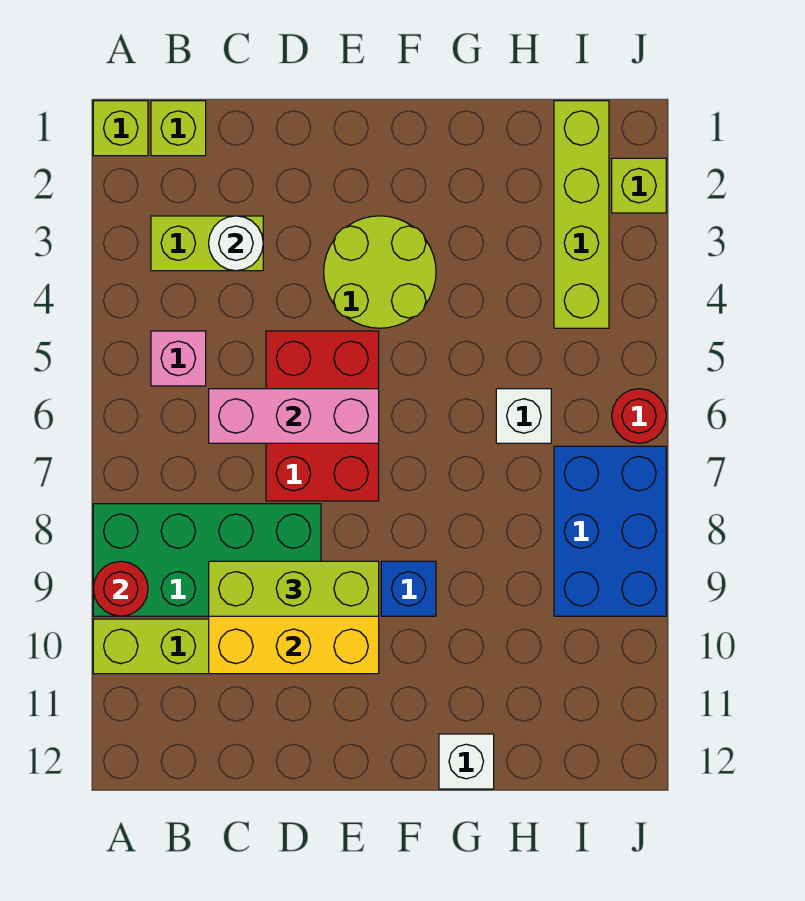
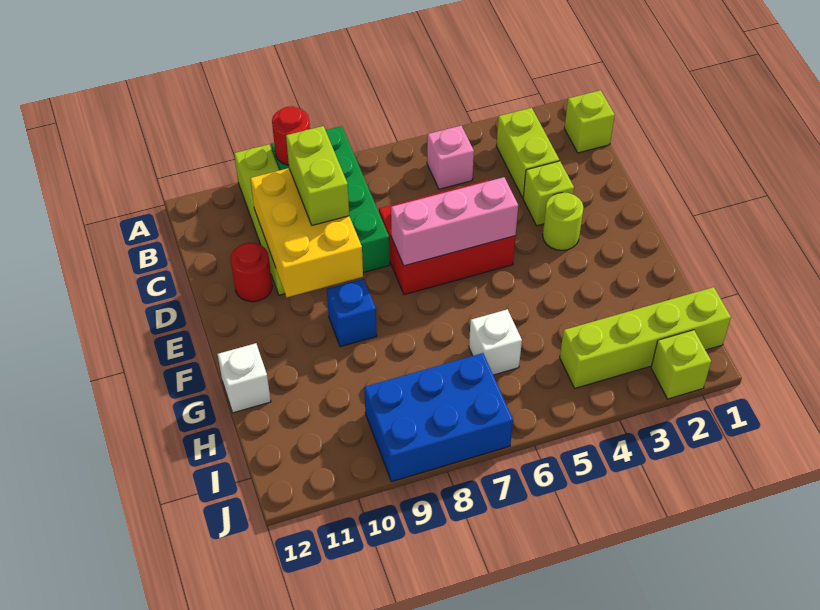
lime brick A1 level 1 -> lime brick D3 level 1
white round brick C3 level 2 -> none
pink brick C6:E6 level 2 -> pink brick E5:E7 level 2
lime brick C9:E9 level 3 -> lime brick C9:D9 level 3
lime round brick E3:F4 level 1 -> lime round brick E3 level 1
red round brick J6 level 1 -> red round brick D11 level 1

